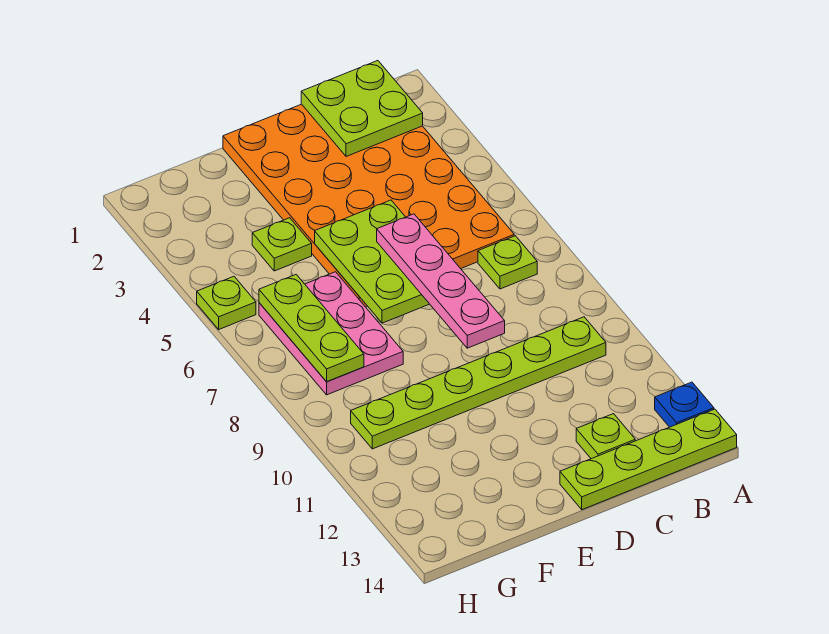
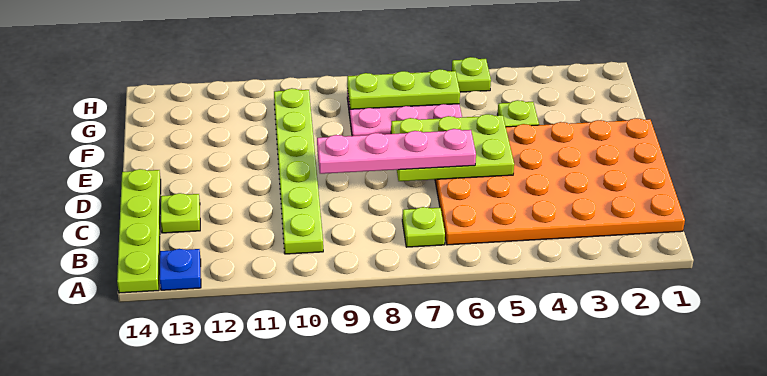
lime plate B1:C2 level 2 -> none

